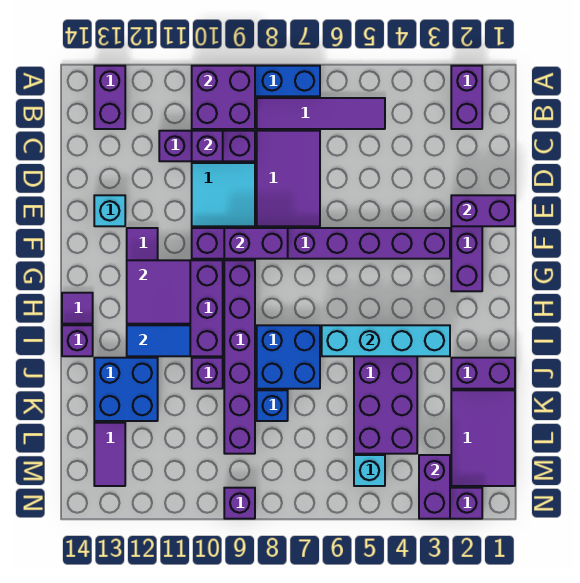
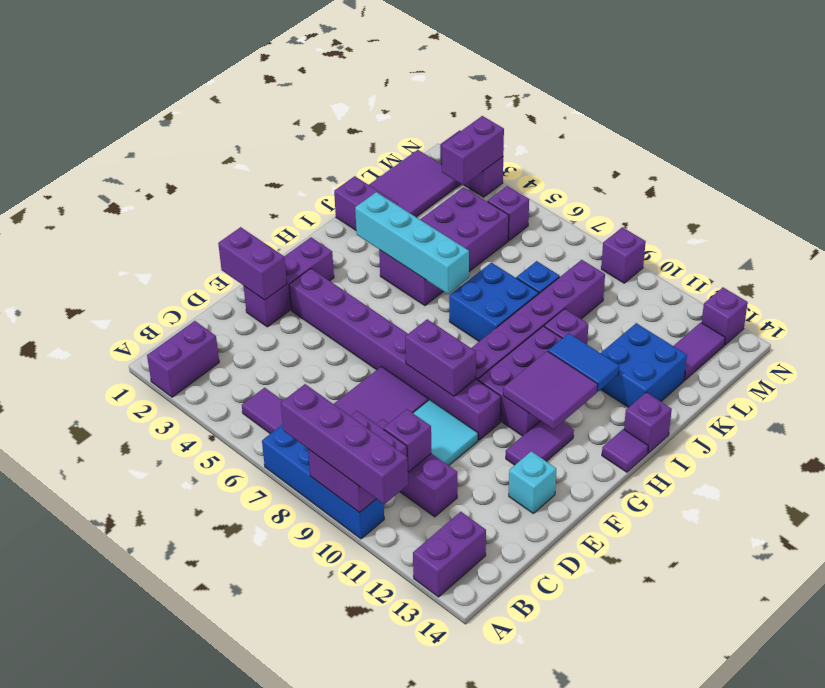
none -> purple brick A8:A11 level 3
cyan brick M5 level 1 -> purple brick M5 level 1
none -> purple brick N13 level 1

